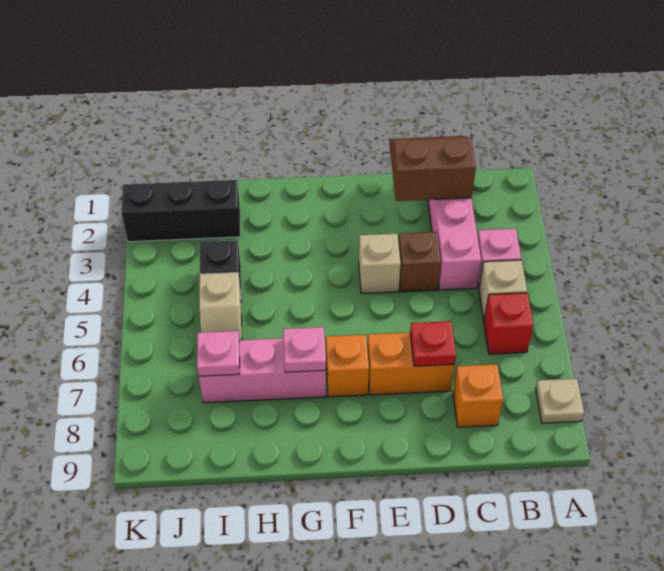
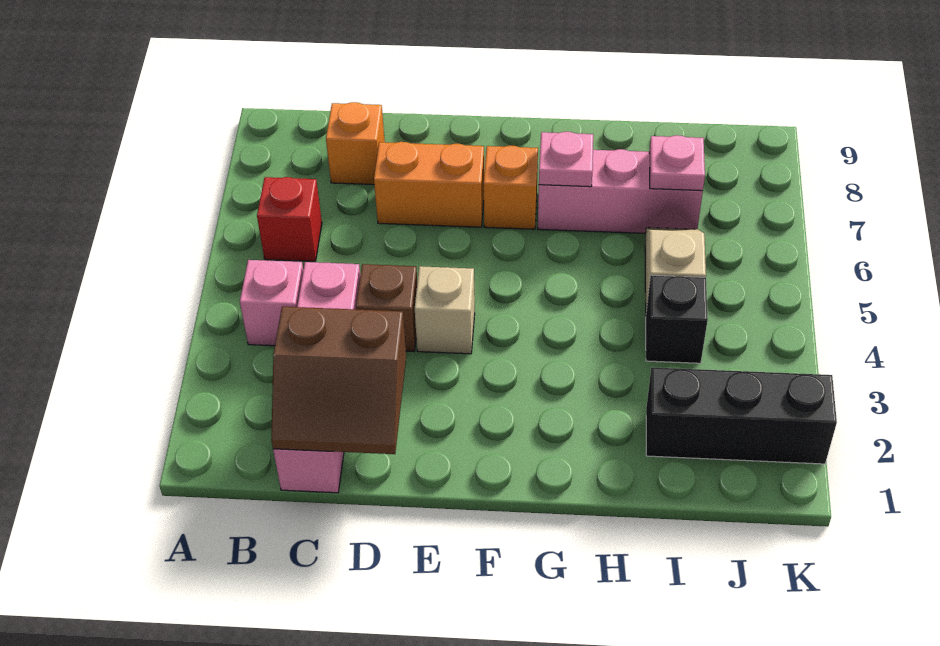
tan plate A8 level 1 -> none
tan brick B5 level 1 -> none
red plate D7 level 2 -> none

